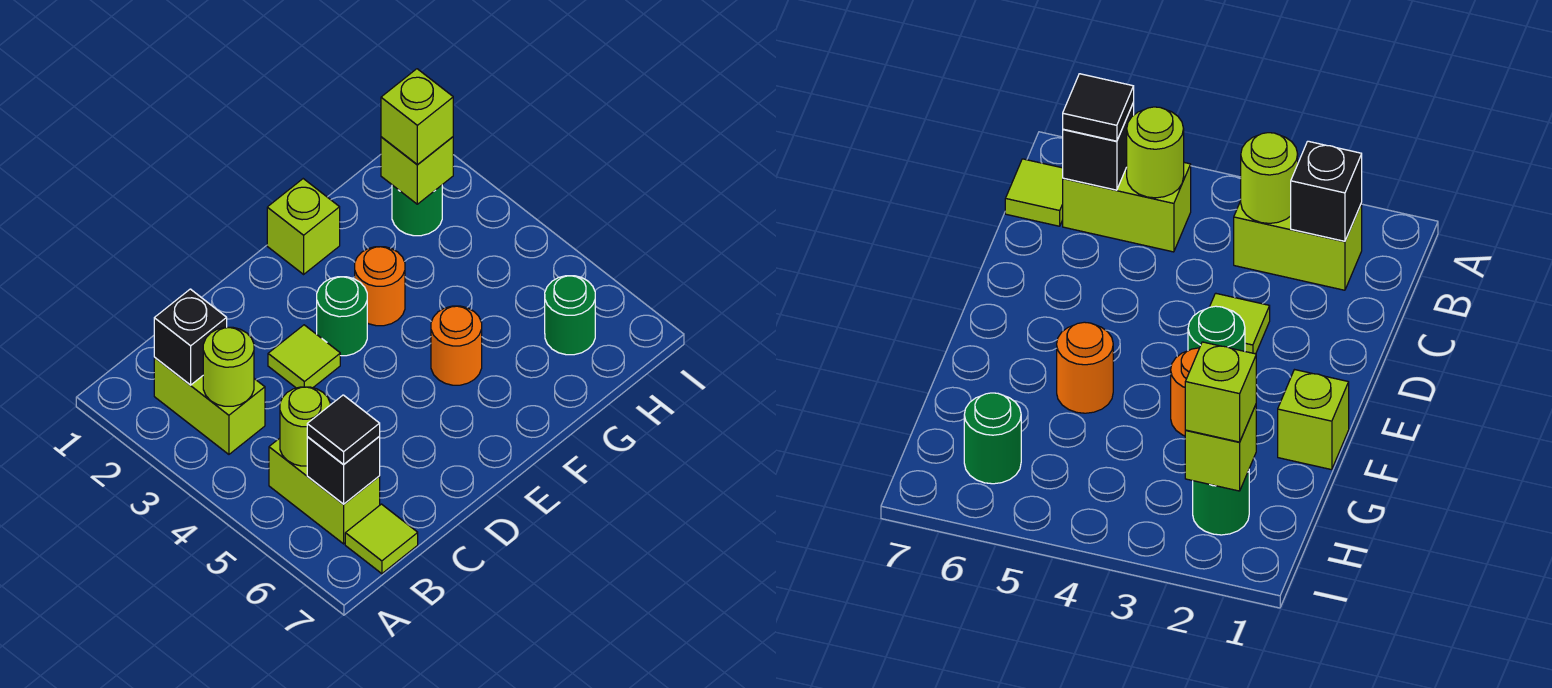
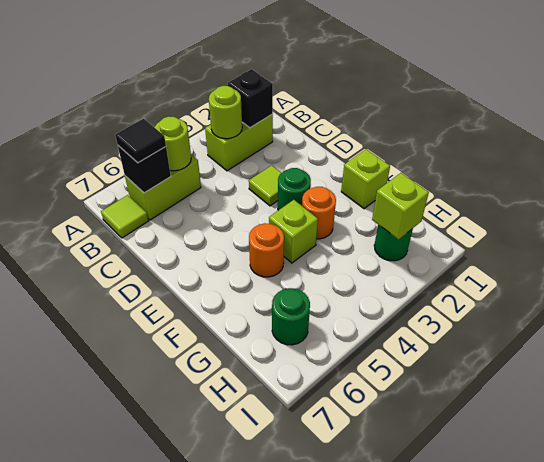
lime brick H2 level 3 -> lime brick F4 level 1

